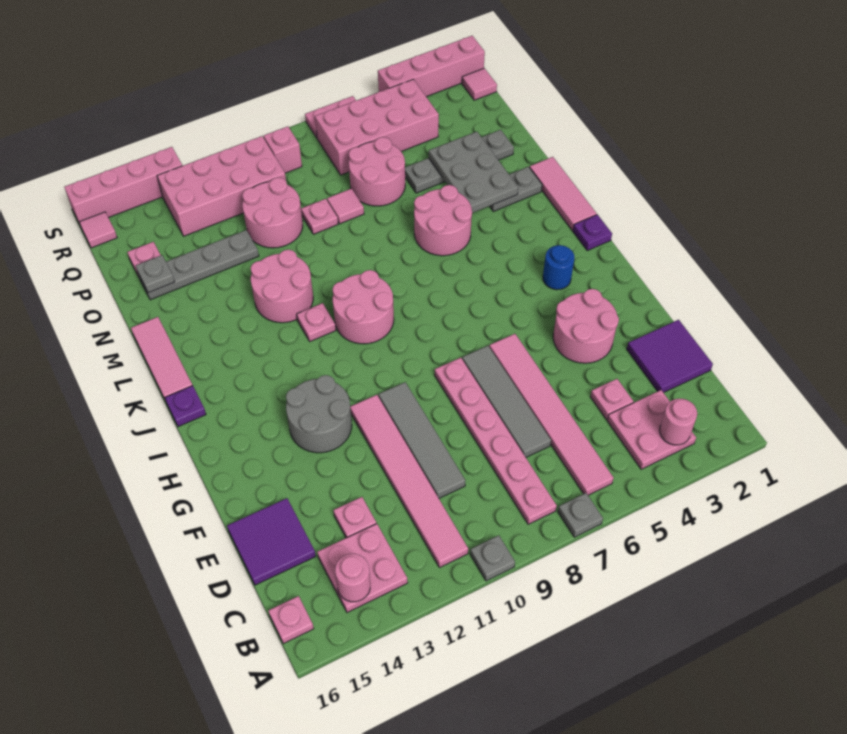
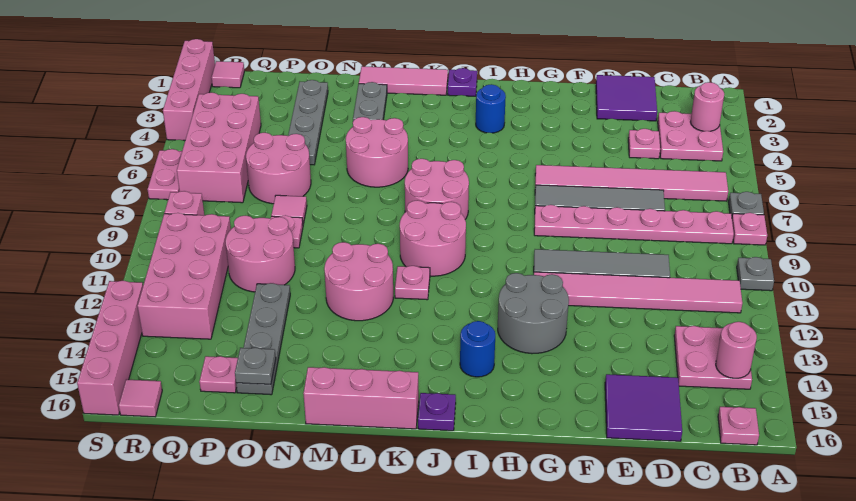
pink plate D13 level 1 -> pink plate A8 level 1
pink round brick F3:G4 level 1 -> pink round brick J7:K8 level 1
none -> blue round brick I14 level 1
pink tile K16:M16 level 1 -> pink brick K16:M16 level 1
grey plate M3:O4 level 2 -> none

